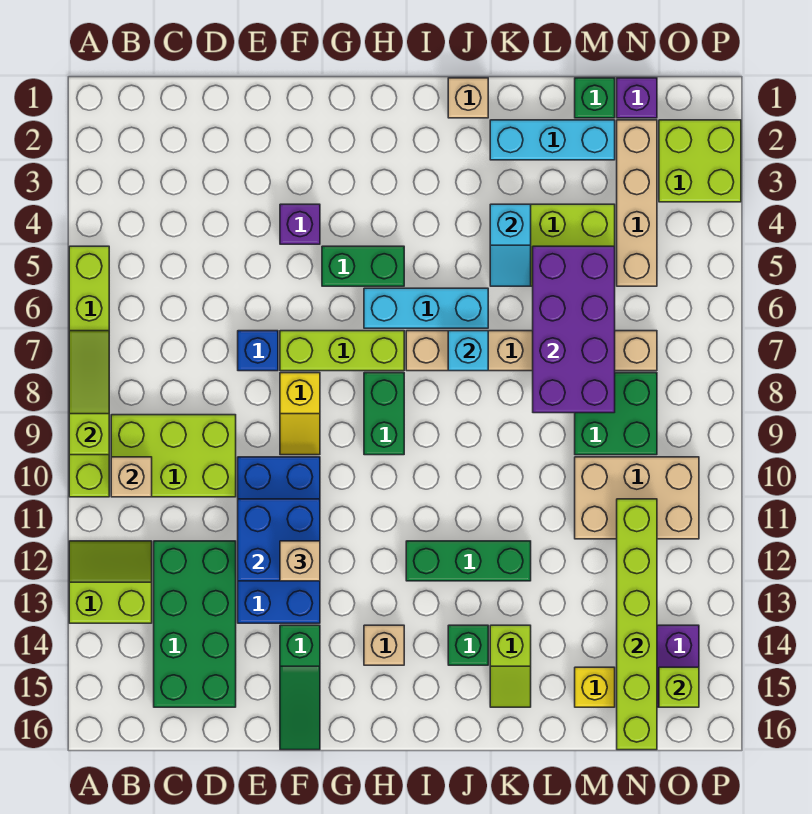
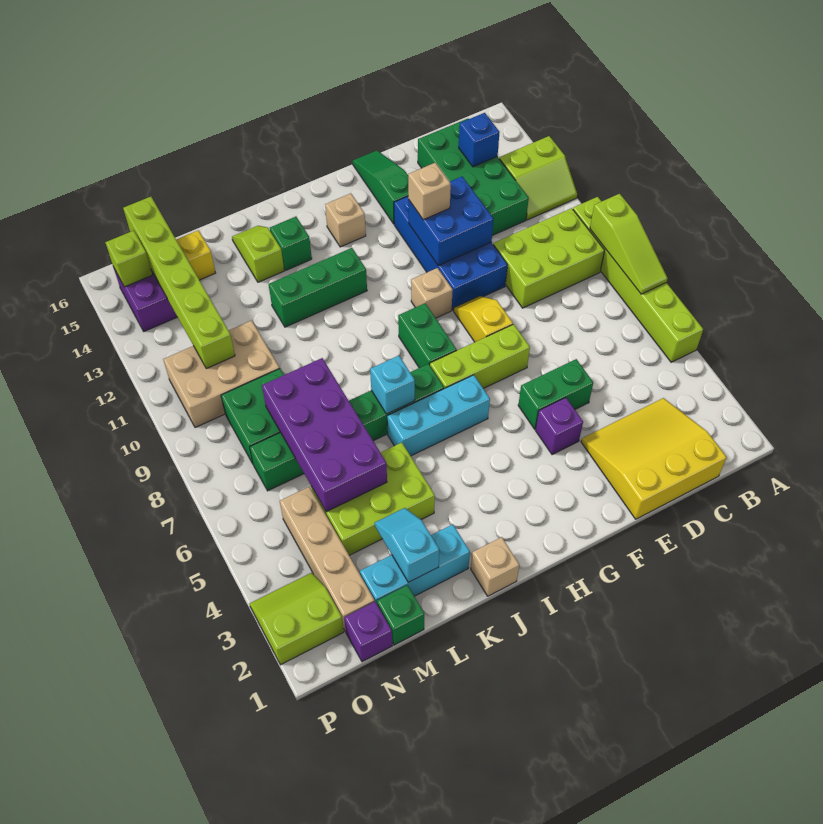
tan brick B10 level 2 -> tan brick G10 level 1
none -> yellow slope C1:E3 level 1 top 1
blue brick E7 level 1 -> blue brick C14 level 2
green brick G5:H5 level 1 -> green brick E5:F5 level 1
tan brick I7:N7 level 1 -> green brick I7:N7 level 1
cyan slope K4:K5 level 2 top 4 -> cyan slope L2:L3 level 2 top 2
lime brick O2:P3 level 1 -> lime slope O2:P3 level 1 top 2

